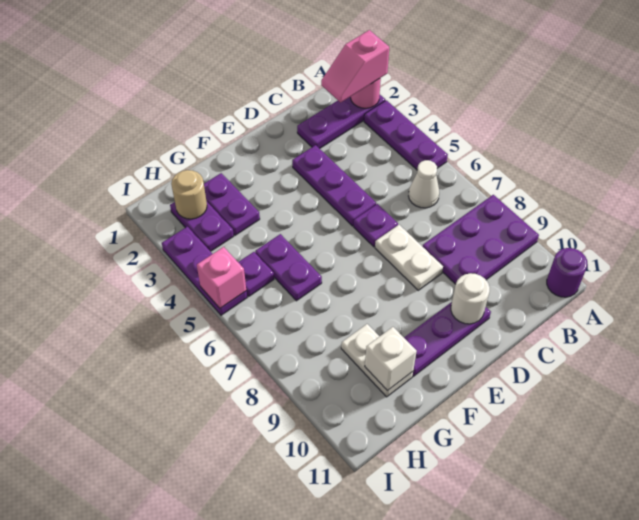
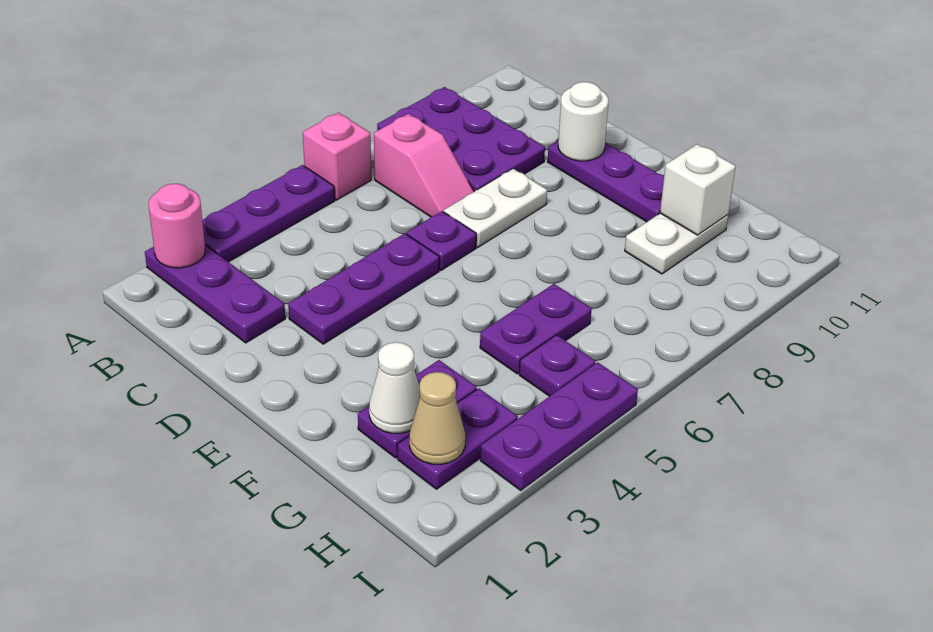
pink slope A2:B2 level 3 top A -> pink slope B7:C7 level 1 top B
purple round brick A11 level 1 -> none
white cone B6 level 1 -> white cone G2 level 2
tan round brick H2 level 2 -> tan cone H2 level 2
pink brick I5 level 2 -> pink brick A6 level 1

